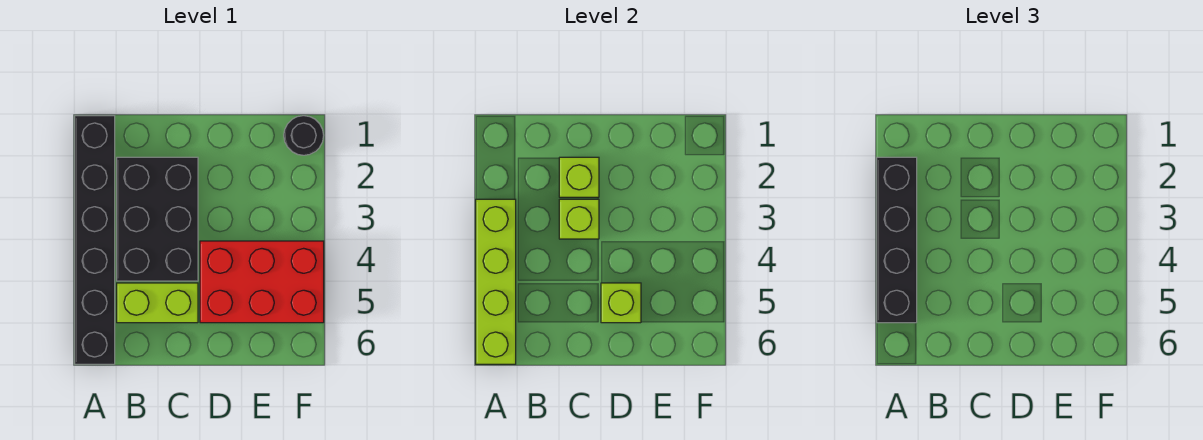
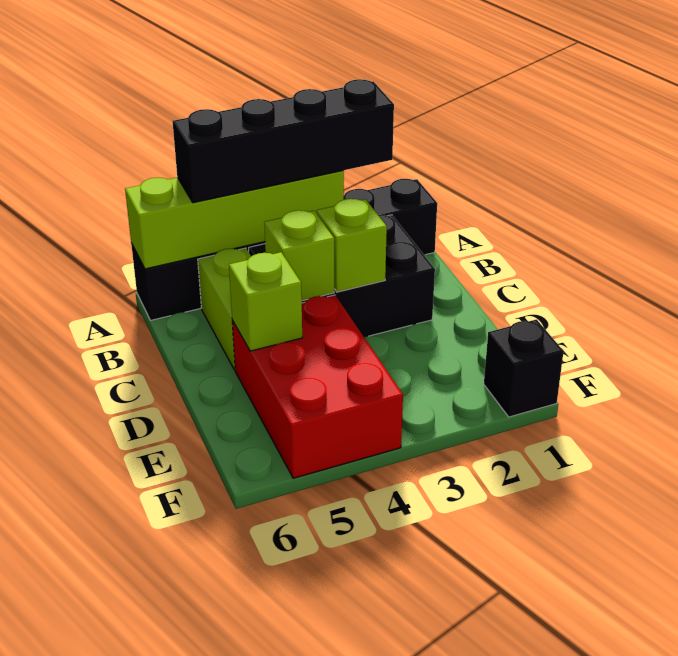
lime brick C2 level 2 -> lime brick C4 level 2
black round brick F1 level 1 -> black brick F1 level 1

